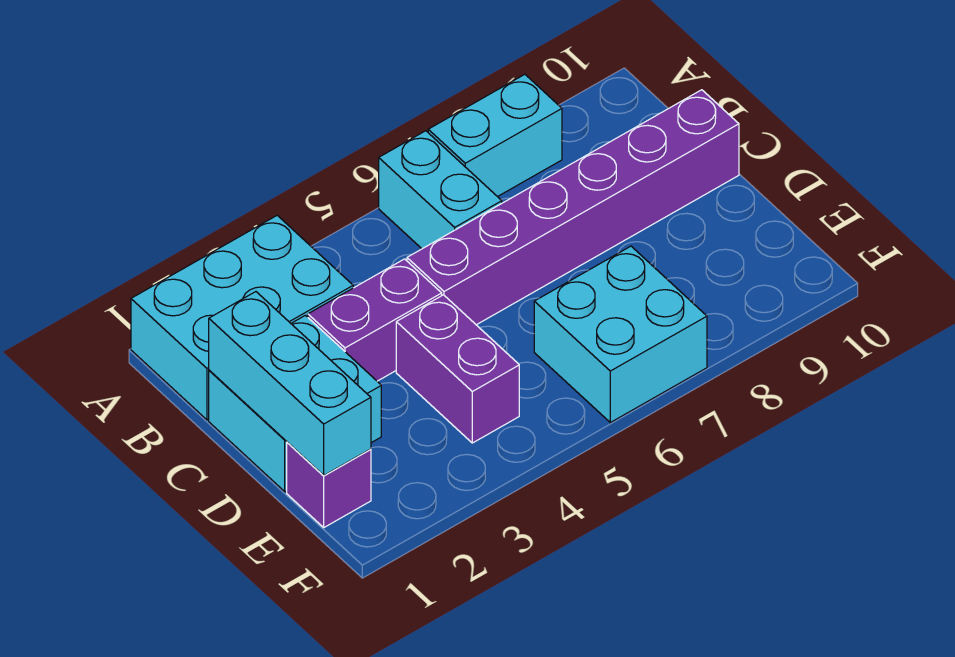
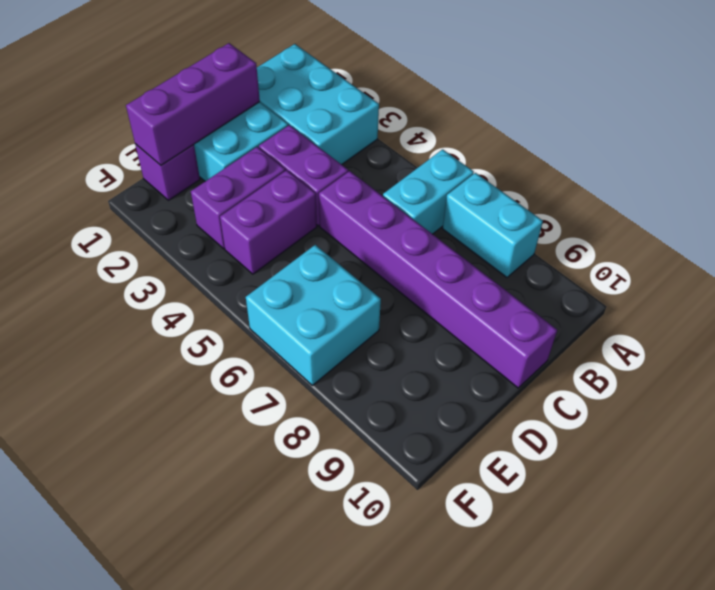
cyan brick C1:E1 level 2 -> purple brick C1:E1 level 2
none -> purple brick D3:E3 level 1

